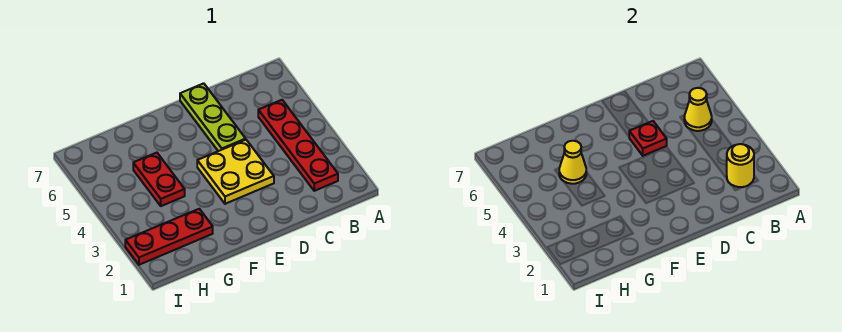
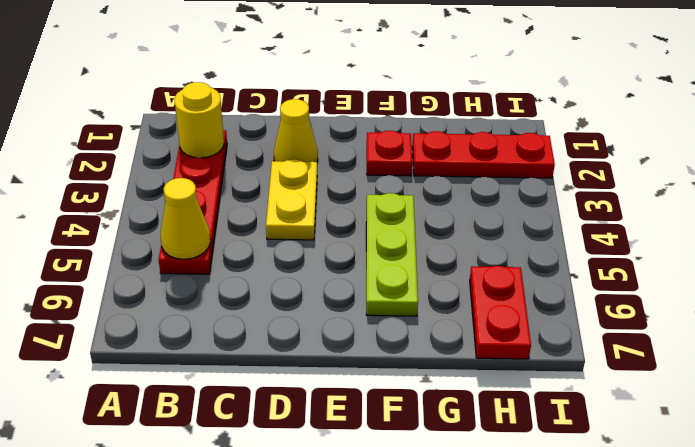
yellow plate D3:E4 level 1 -> yellow plate D3:D4 level 1
lime plate D5:D7 level 1 -> lime plate F4:F6 level 1
red plate D5 level 2 -> red plate F2 level 1
red plate G4:G5 level 1 -> red plate H6:H7 level 1
yellow cone G5 level 2 -> yellow cone D2 level 1

